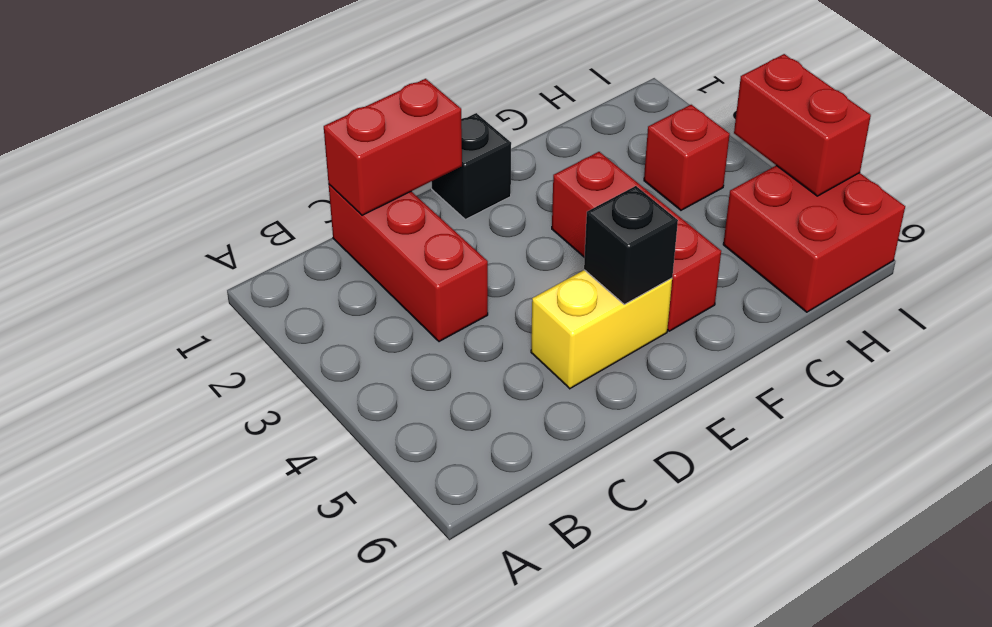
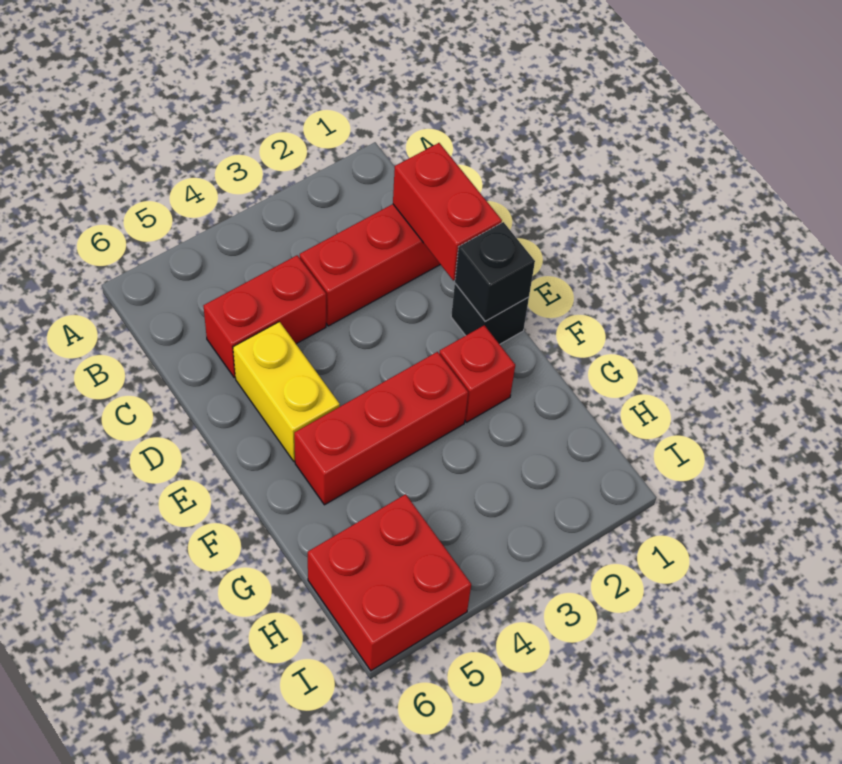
black brick E5 level 2 -> black brick E1 level 2
red brick H3 level 1 -> red brick F2 level 1
red brick I4:I5 level 2 -> red brick C4:C5 level 1

